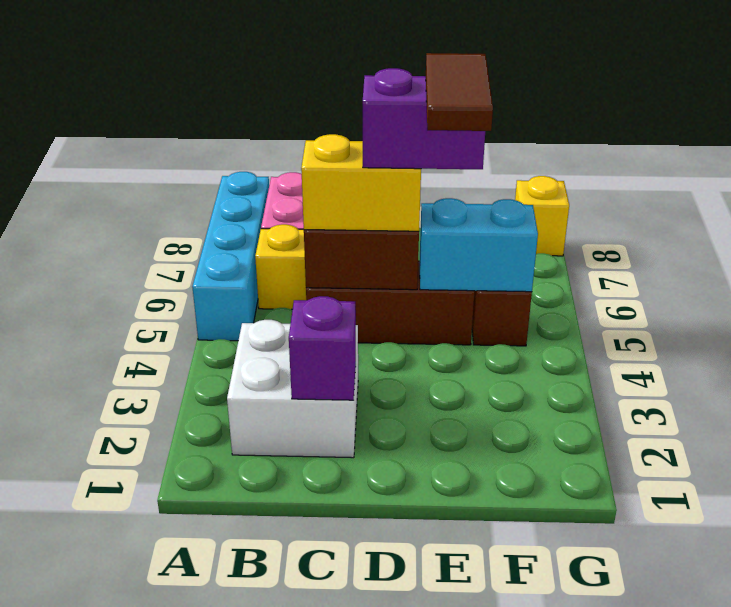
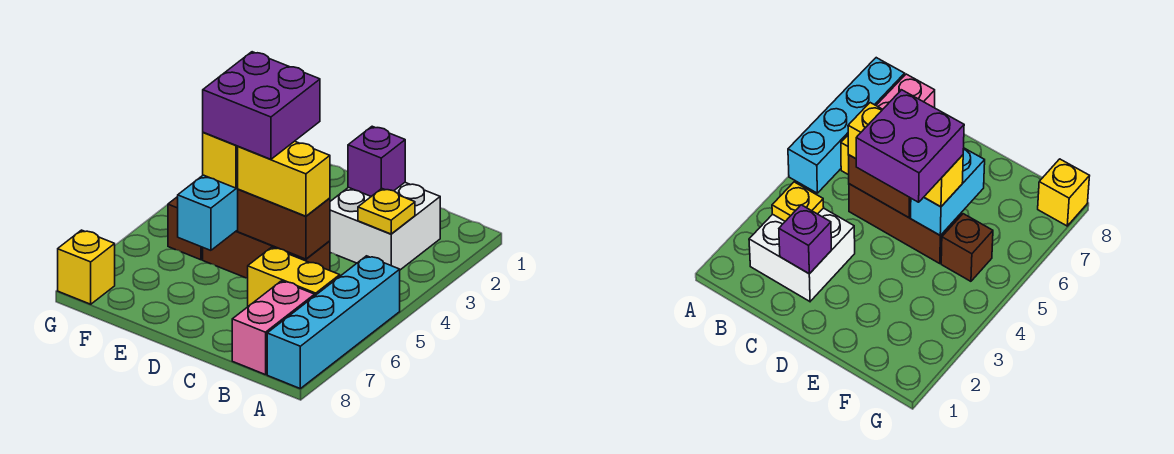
none -> yellow plate B3 level 2
purple brick D5:E5 level 4 -> purple brick D4:E5 level 4
brown tile E4:E5 level 5 -> none
cyan brick E5:F5 level 2 -> cyan brick E5:E6 level 2
none -> yellow brick E5 level 3

